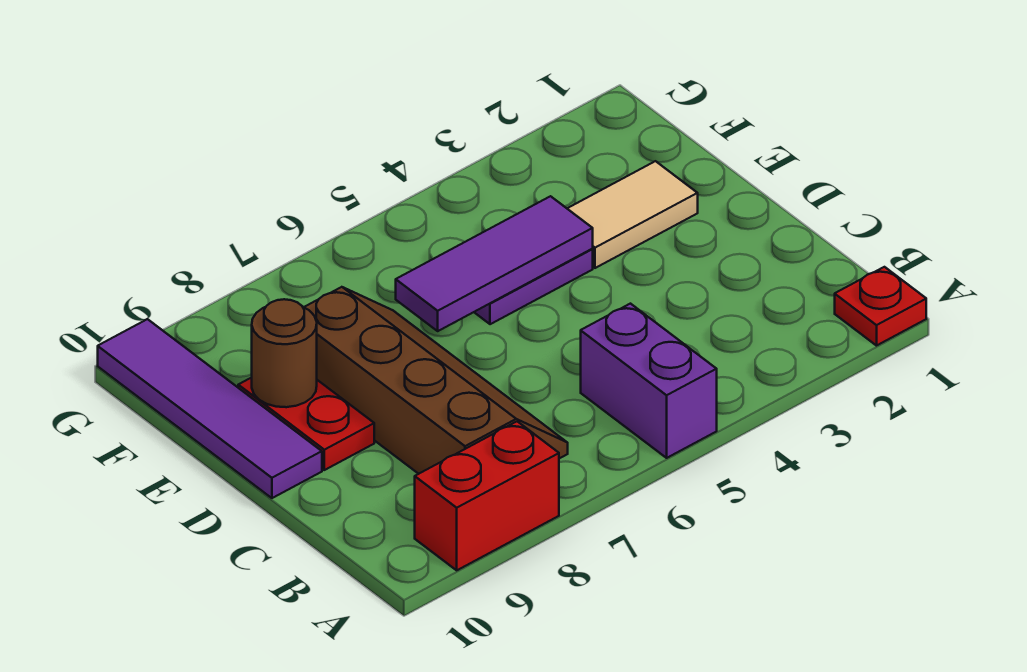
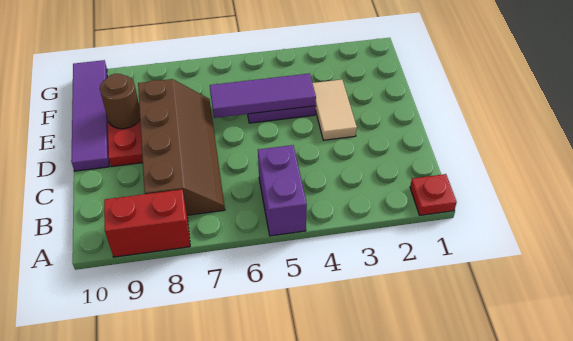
tan tile E2:E3 level 1 -> tan tile D3:E3 level 1

